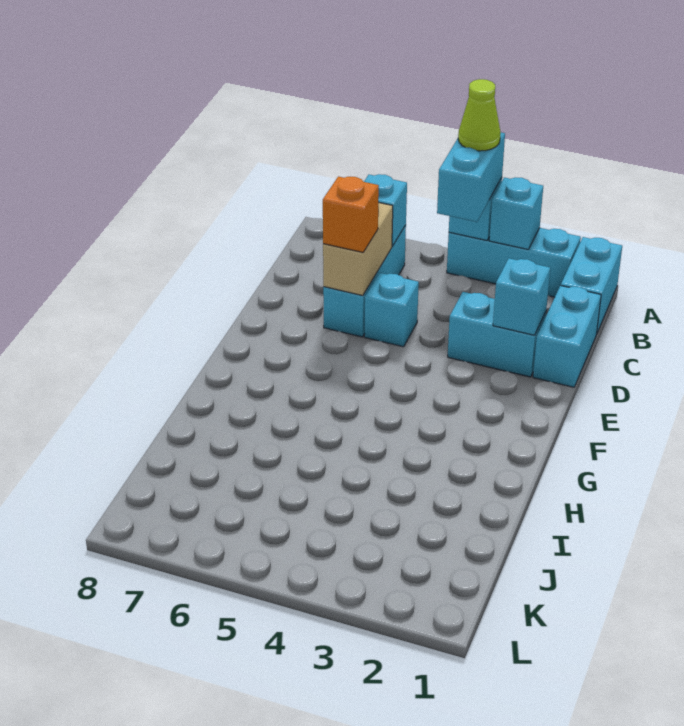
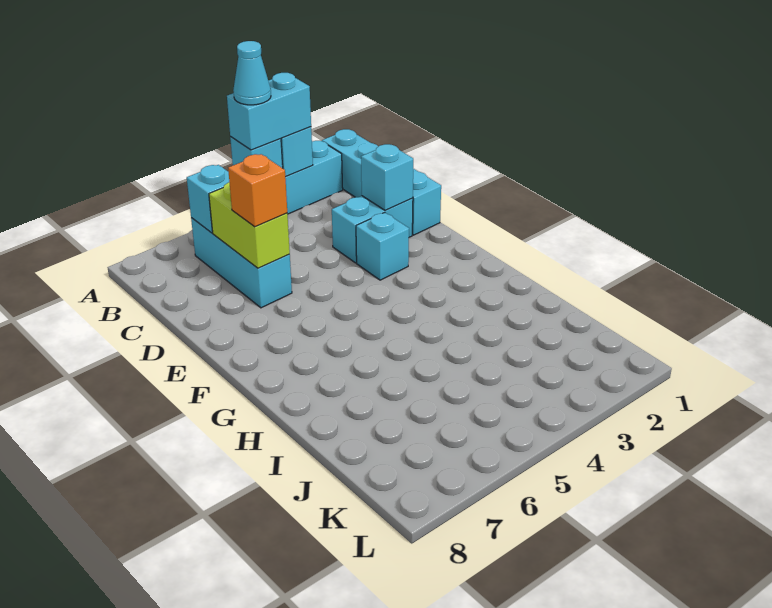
cyan brick A4:B4 level 3 -> cyan brick A3:A4 level 3
lime cone A4 level 4 -> cyan cone A4 level 4
tan brick C6:D6 level 2 -> lime brick C6:D6 level 2
cyan brick D5 level 1 -> cyan brick E3 level 1

